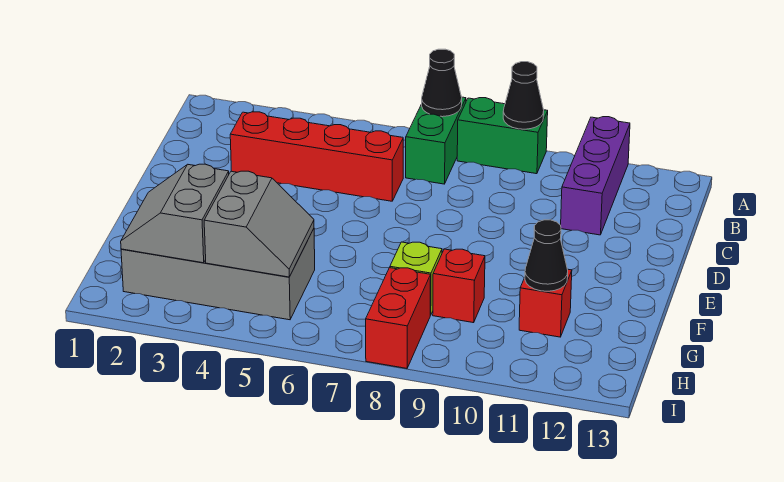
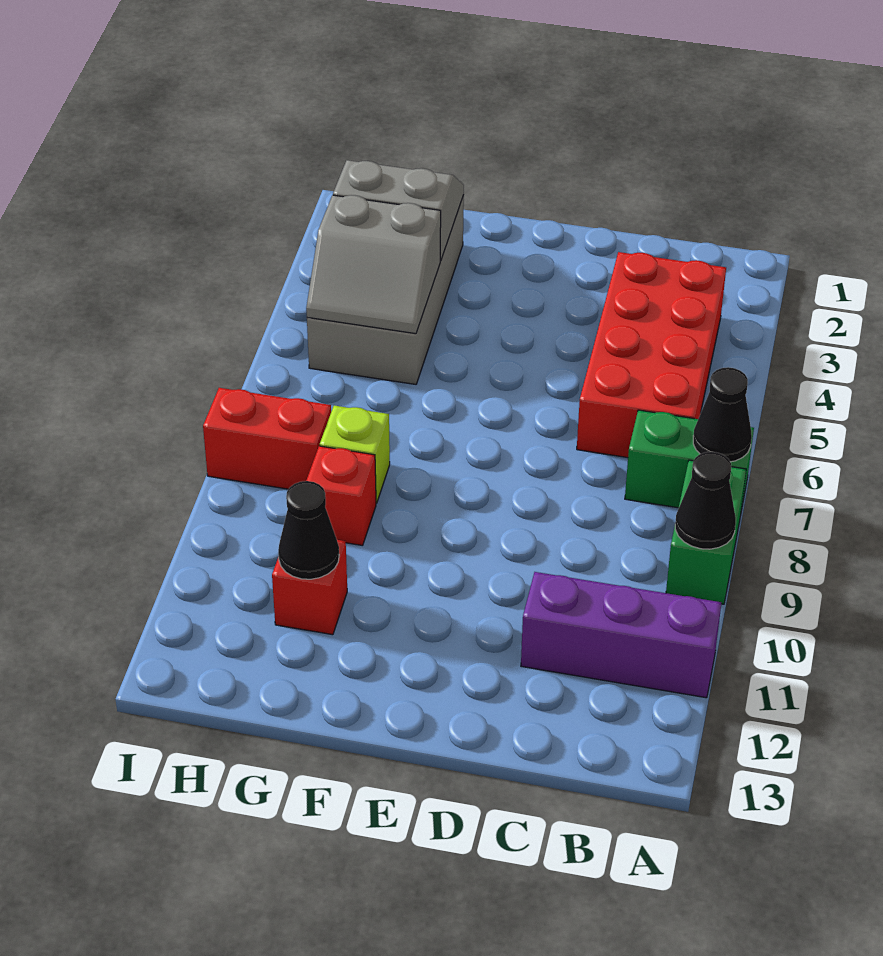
red brick C3:C6 level 1 -> red brick B3:C6 level 1

